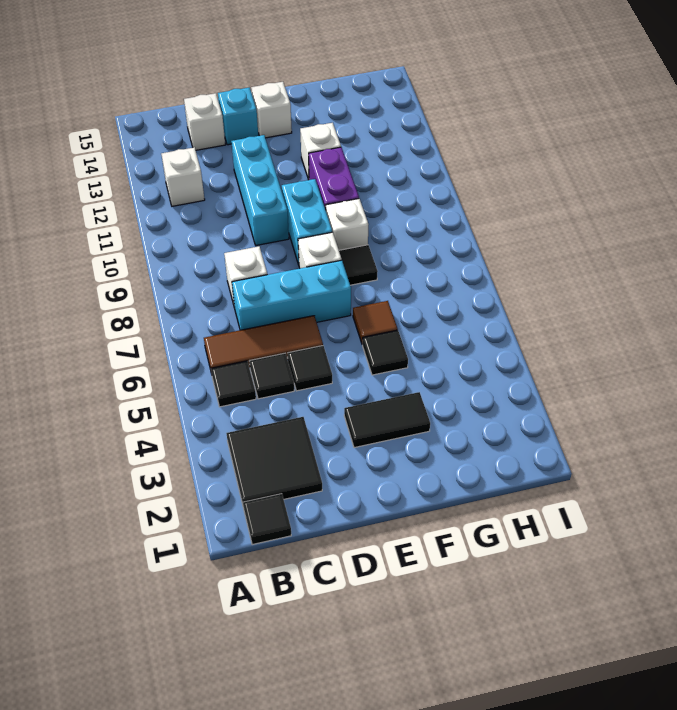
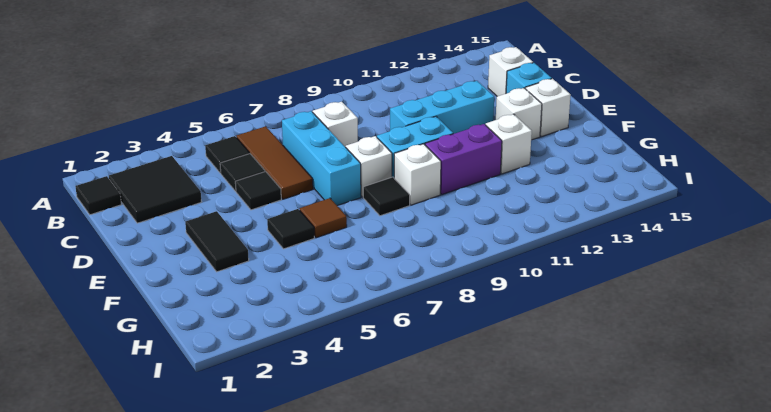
white brick B12 level 1 -> white brick E13 level 1

